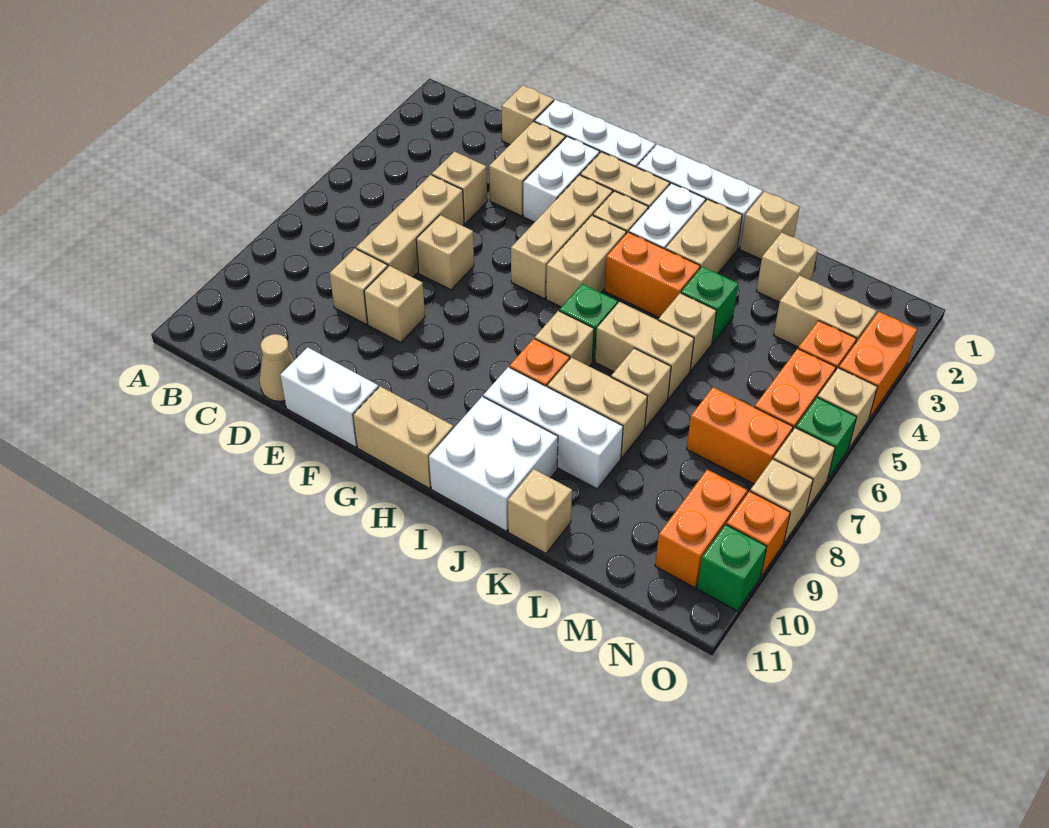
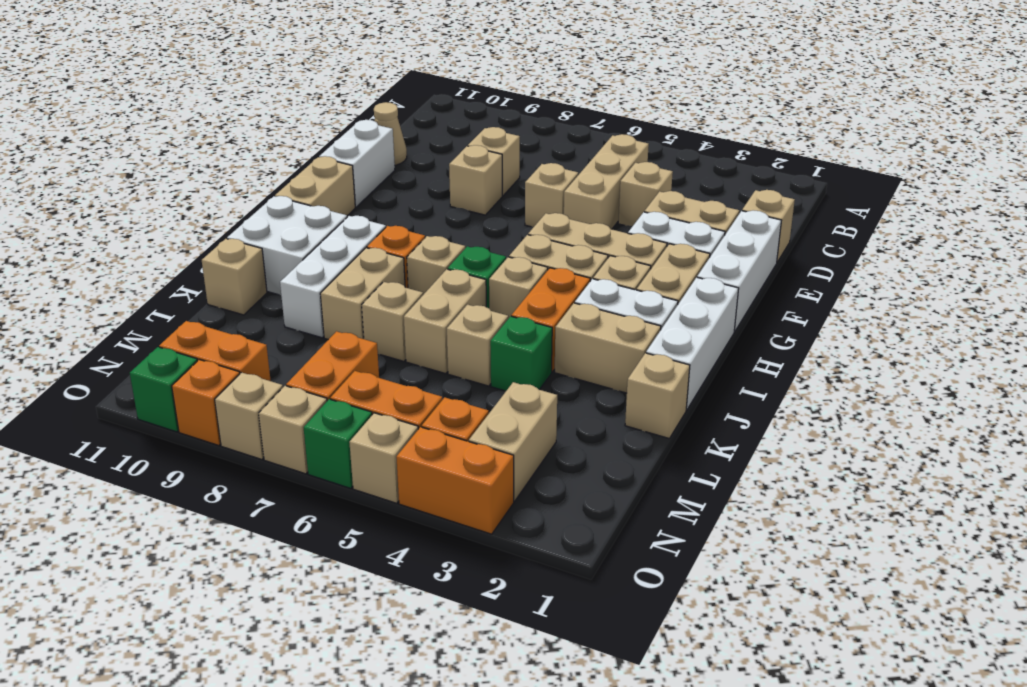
tan brick D5:D7 level 1 -> tan brick C5:E5 level 1
tan brick L2 level 1 -> tan brick I5 level 1

